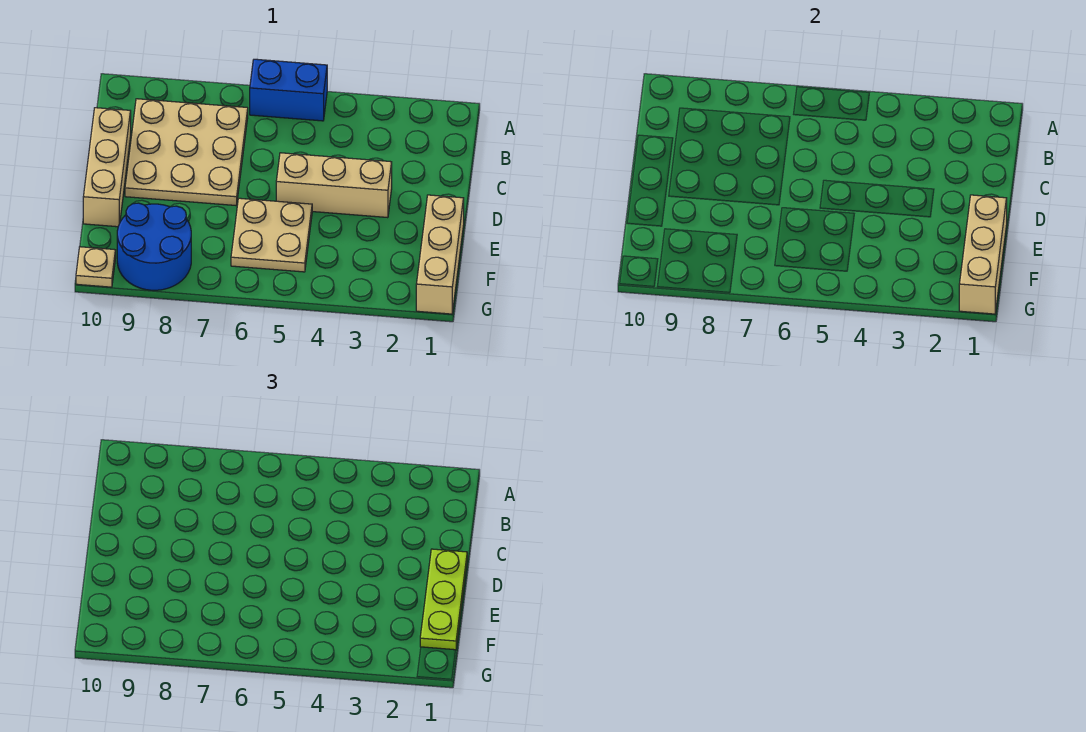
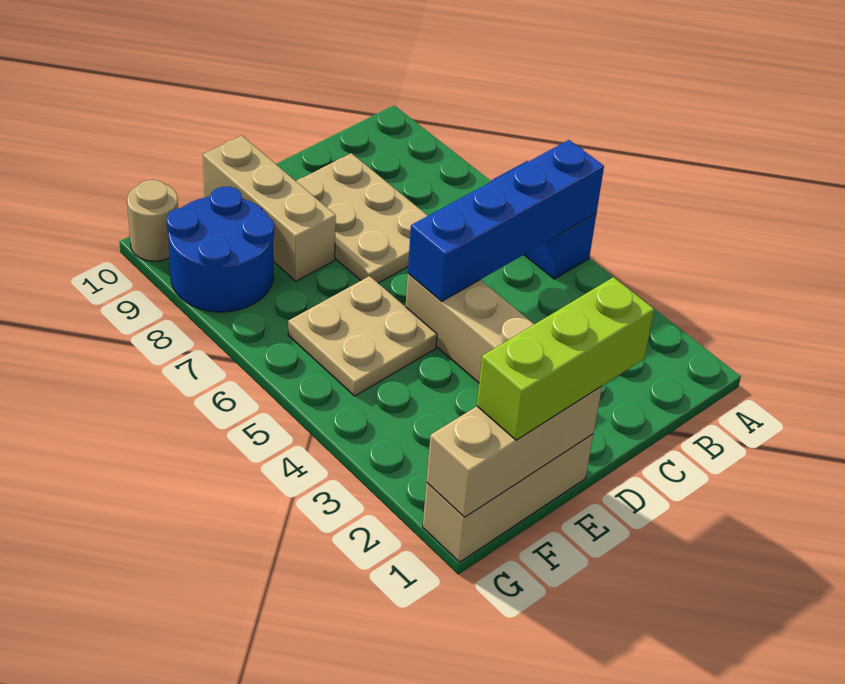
none -> blue brick A5:D5 level 2
tan plate B7:D9 level 1 -> tan plate C7:D9 level 1
tan brick C10:E10 level 1 -> tan brick E8:E10 level 1
lime plate D1:F1 level 3 -> lime brick D1:F1 level 3
tan plate G10 level 1 -> tan round brick G10 level 1

